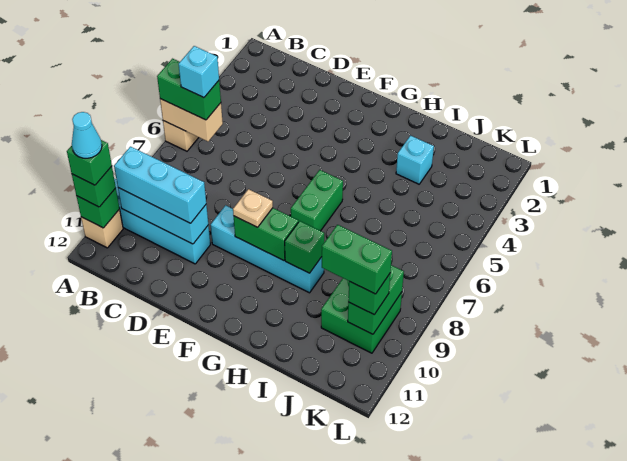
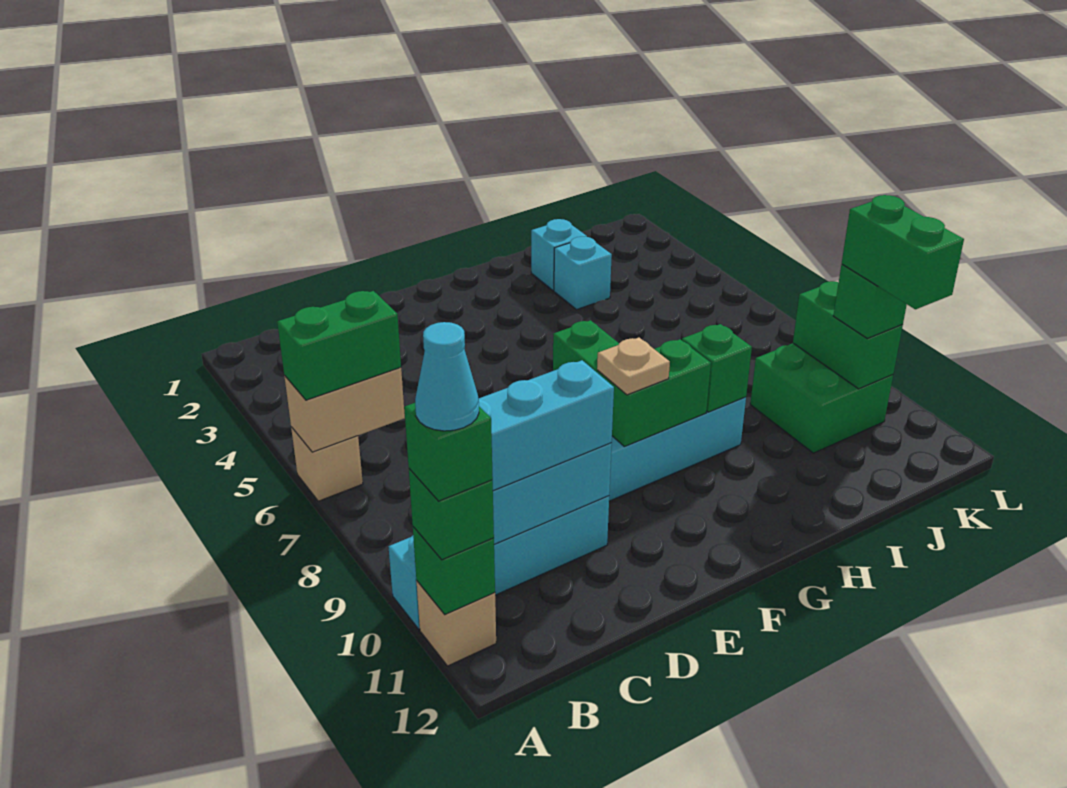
cyan brick B6 level 4 -> cyan brick I2 level 1
green brick J10:K10 level 4 -> green brick K10:K11 level 4

